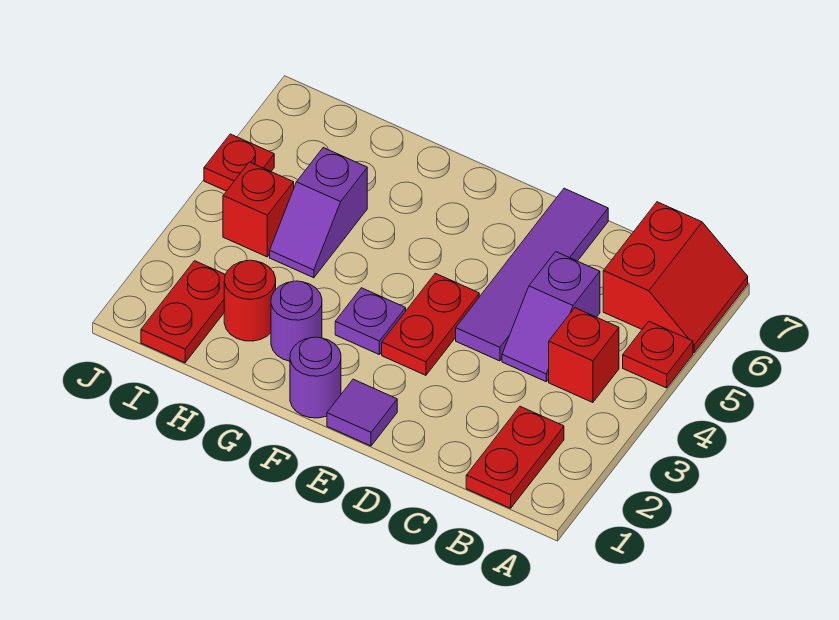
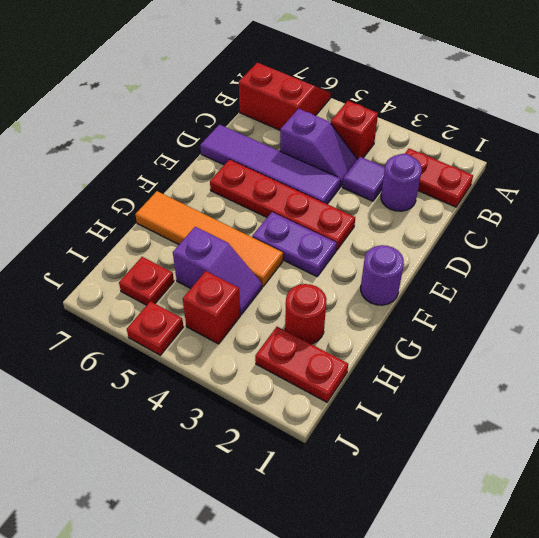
red plate A5 level 1 -> red plate I6 level 1
purple tile E1 level 1 -> purple tile C3 level 1
red plate E3:E4 level 1 -> red plate E3:E6 level 1
purple plate F3 level 1 -> purple plate F3:F4 level 1
purple round brick G2 level 1 -> purple round brick C2 level 1
none -> orange tile G4:G7 level 1

